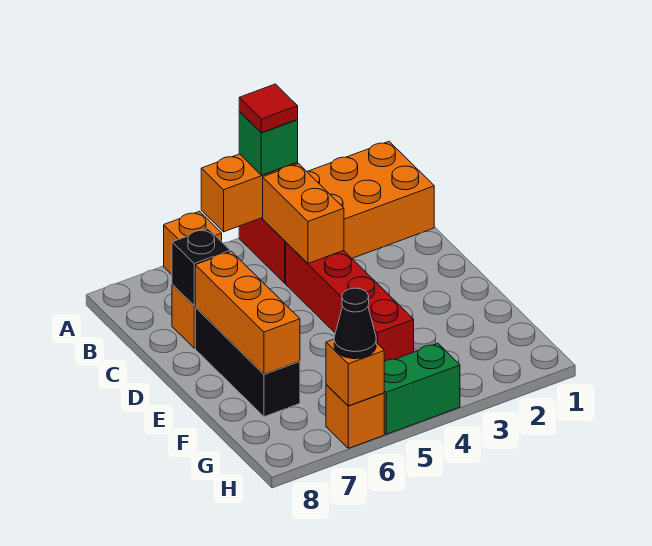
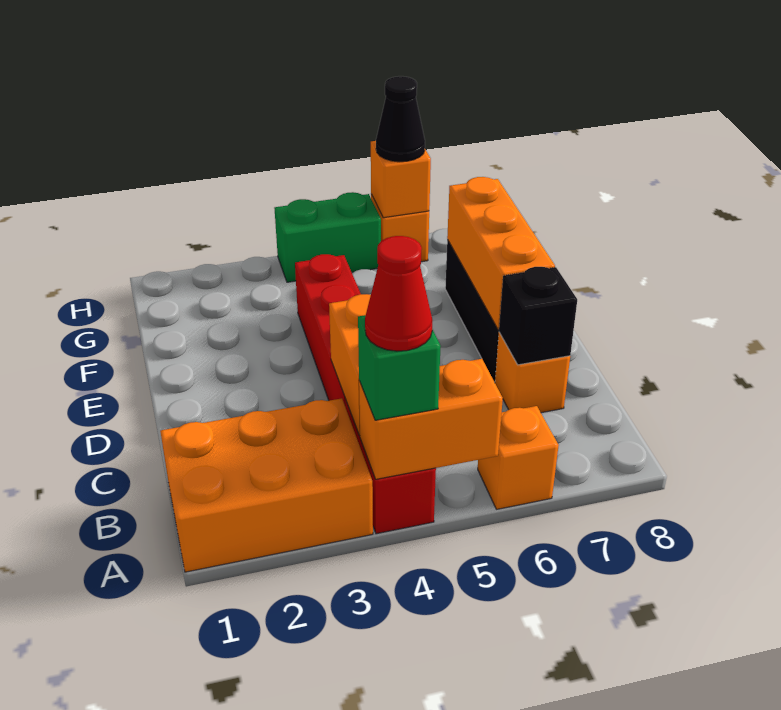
red tile A4 level 4 -> red cone A4 level 4

